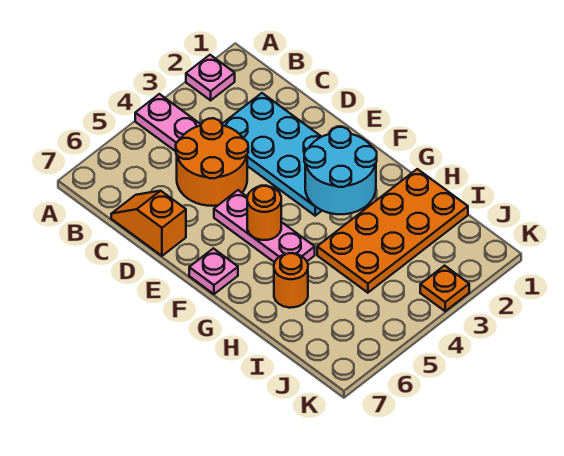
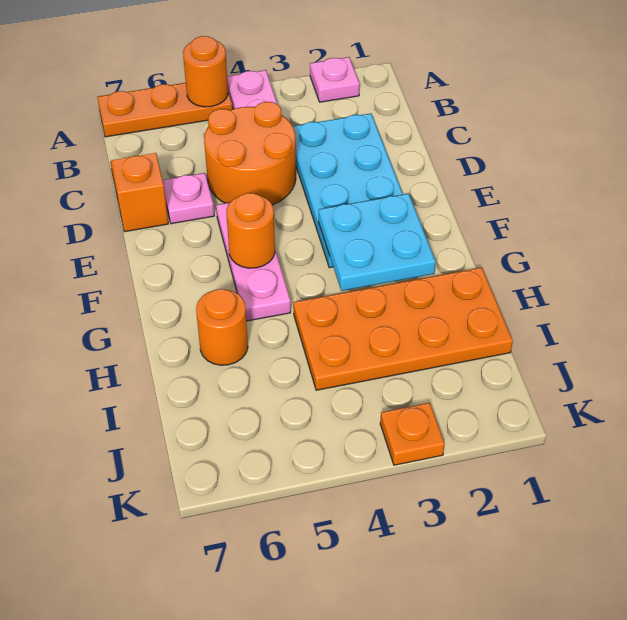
none -> orange plate A5:A7 level 1
none -> orange round brick A5 level 2
cyan round brick F2:G3 level 2 -> cyan plate F2:G3 level 2
pink plate F7 level 1 -> pink plate D6 level 1

